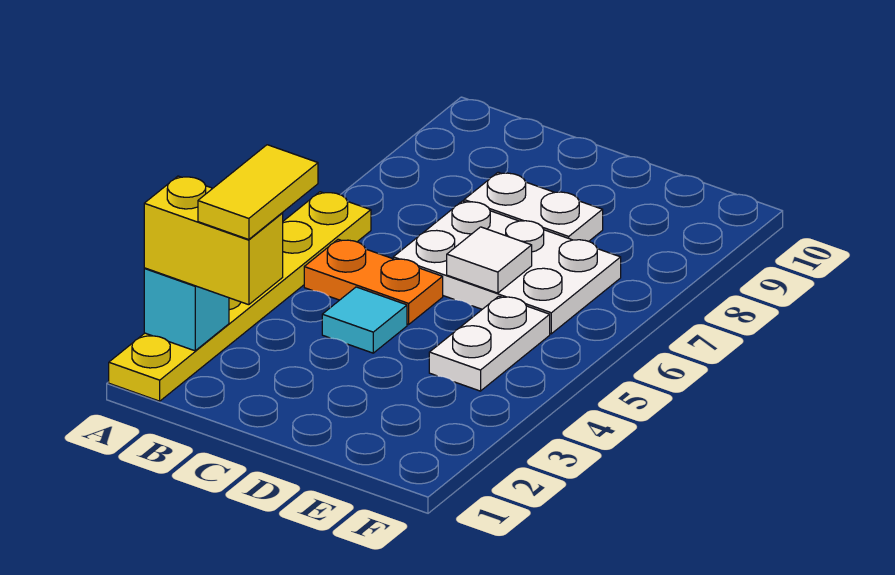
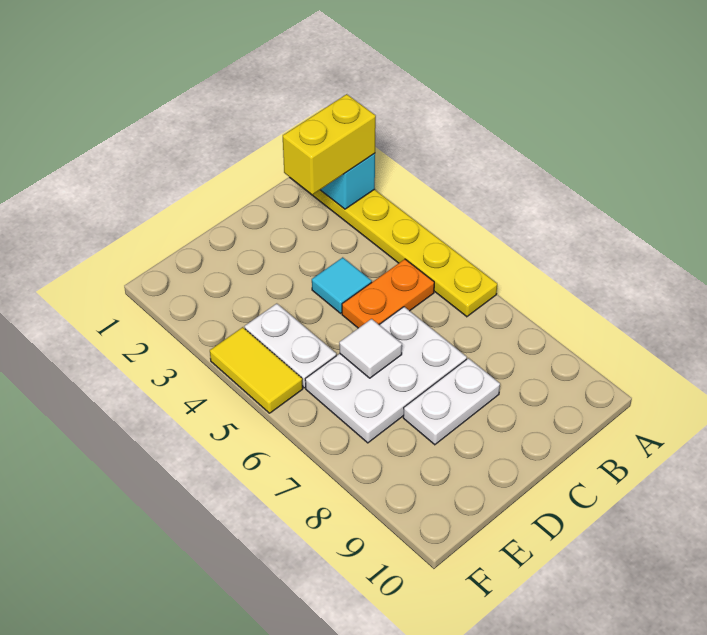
yellow tile B2:B3 level 4 -> yellow tile F4:F5 level 1

